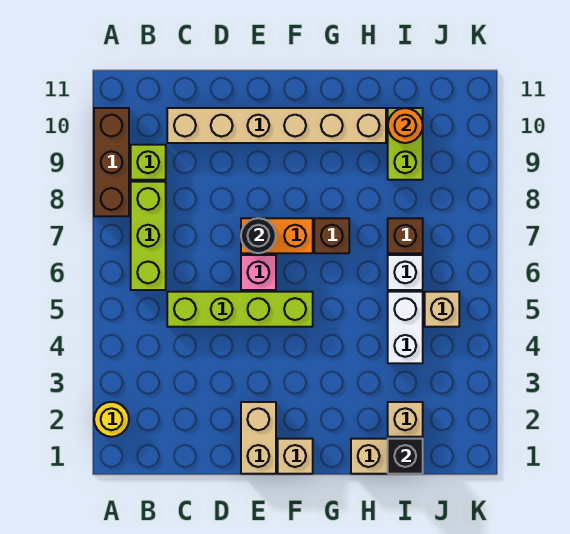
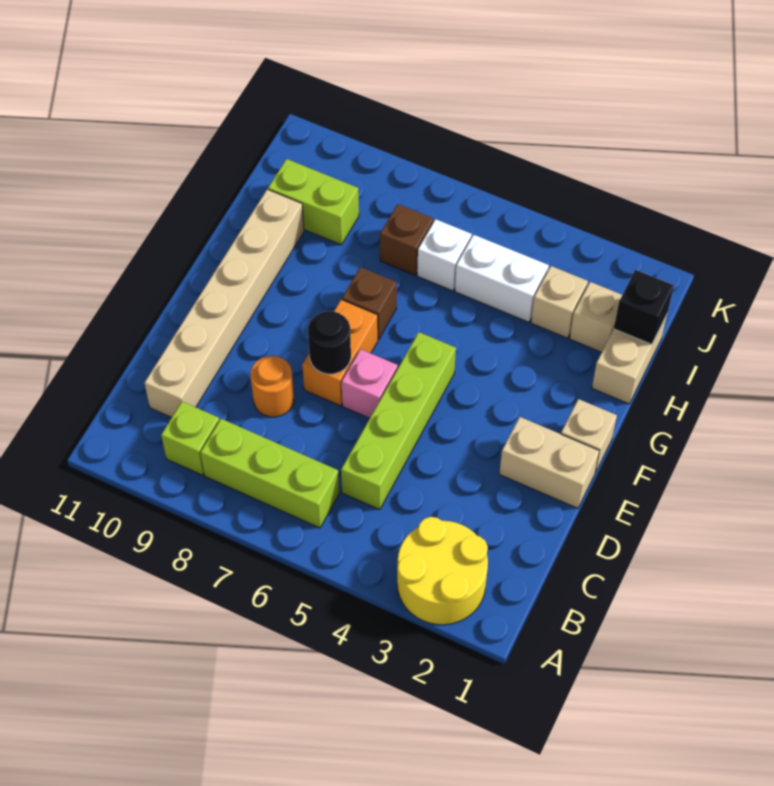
yellow round brick A2 level 1 -> yellow round brick A2:B3 level 1
brown brick A8:A10 level 1 -> none
orange round brick I10 level 2 -> orange round brick D8 level 1
tan brick J5 level 1 -> tan brick I3 level 1

